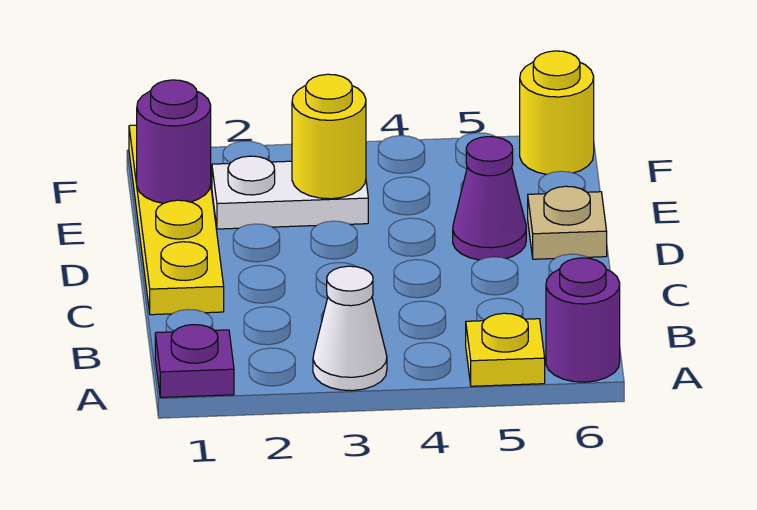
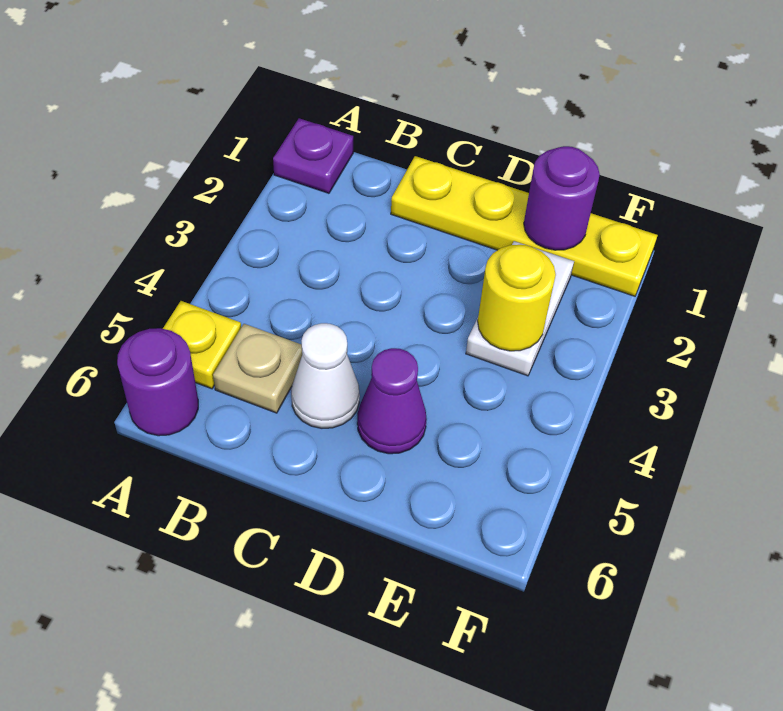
white cone A3 level 1 -> white cone C5 level 1
tan plate D6 level 1 -> tan plate B5 level 1
yellow round brick F6 level 1 -> none

